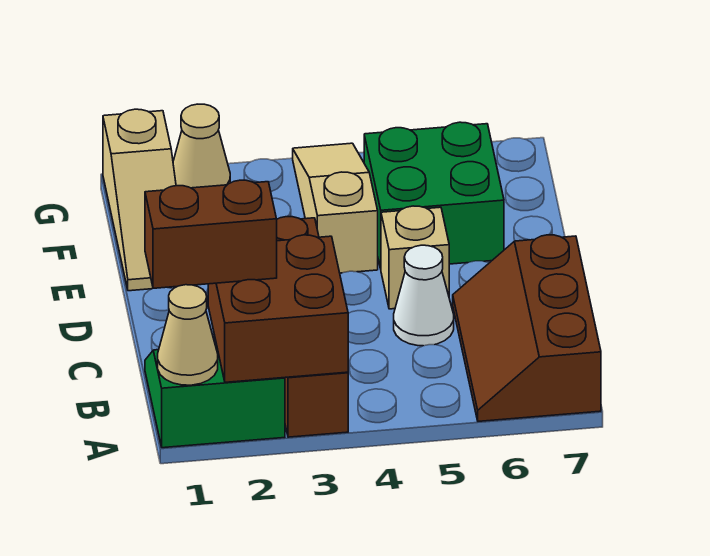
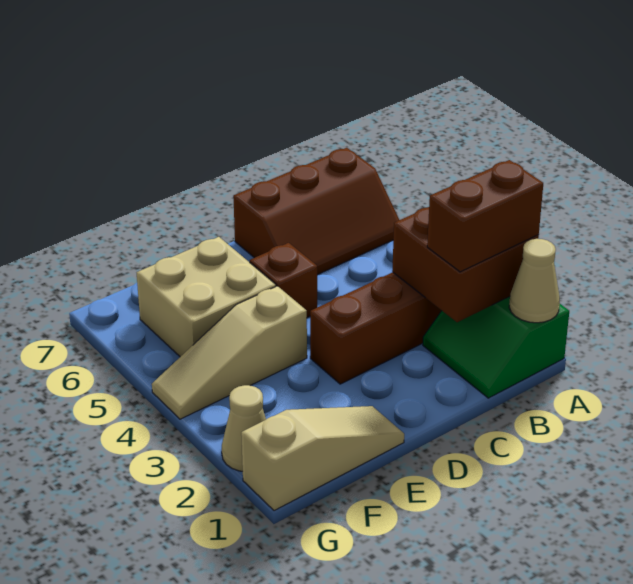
brown brick B1:B2 level 3 -> brown brick A2:B2 level 3
white cone C5 level 1 -> none
tan brick D5 level 1 -> brown brick D5 level 1
green brick E5:F6 level 1 -> tan brick E5:F6 level 1

